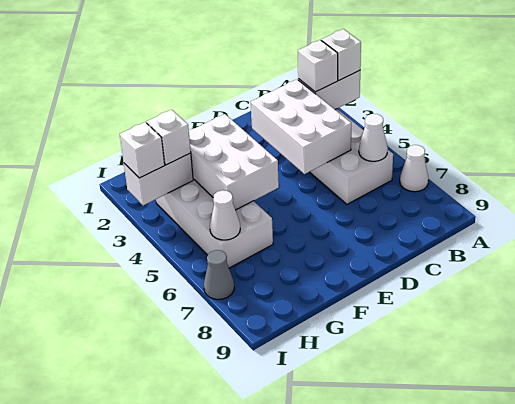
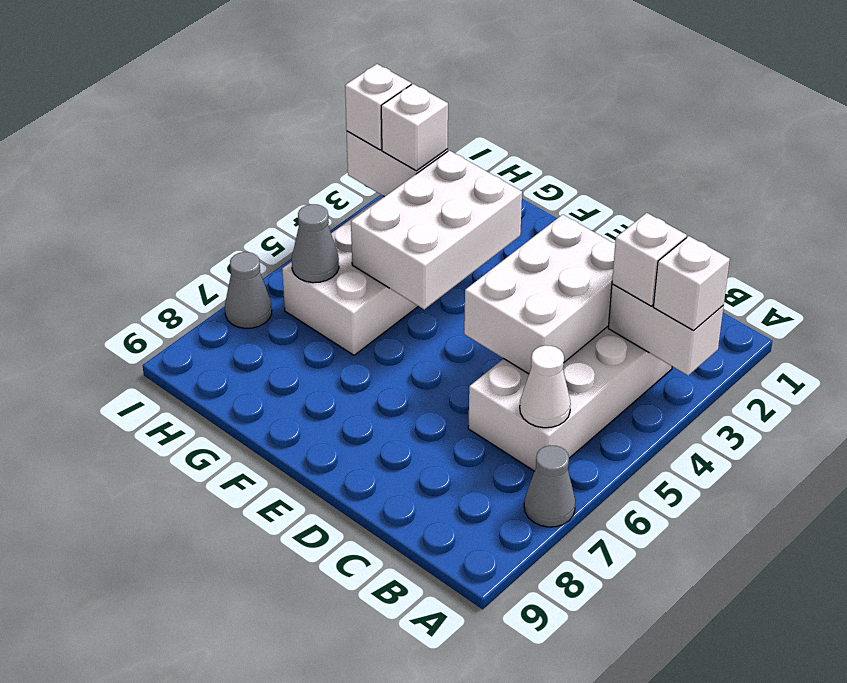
white cone A7 level 1 -> grey cone A7 level 1
white cone H6 level 2 -> grey cone H6 level 2

